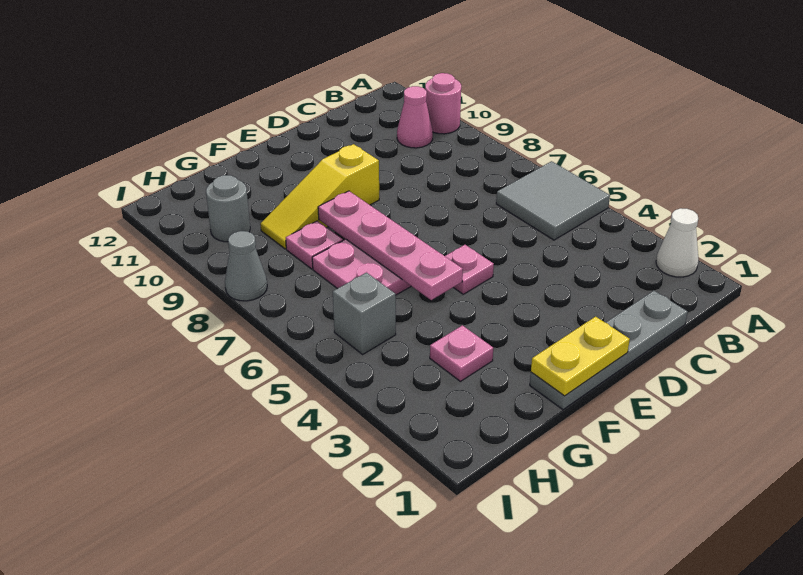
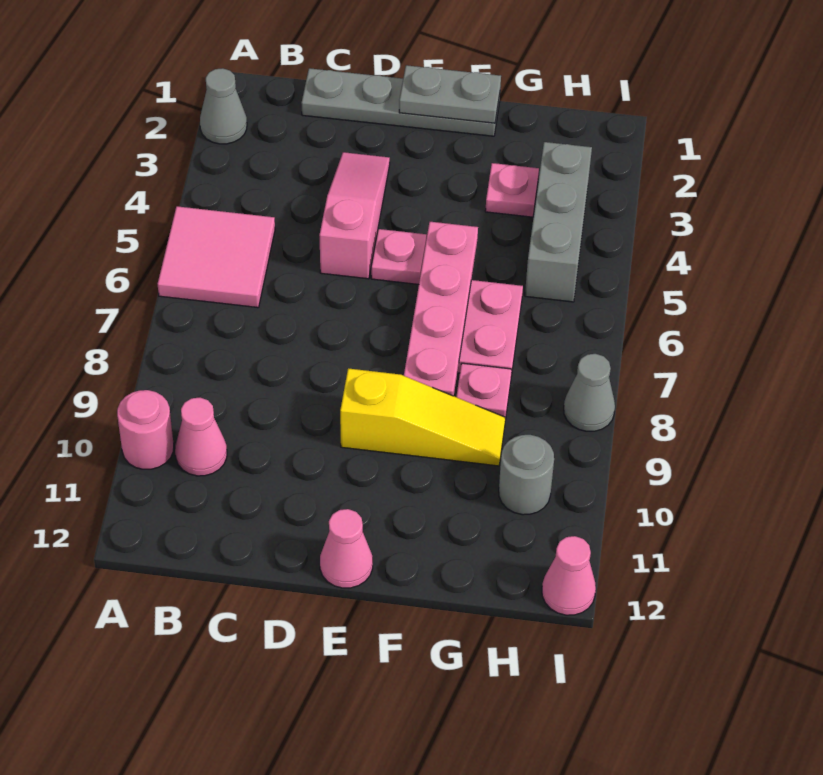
white cone A2 level 1 -> grey cone A2 level 1
grey tile A5:B6 level 1 -> pink tile A5:B6 level 1
none -> pink slope D3:D5 level 1 top 5
yellow plate E1:F1 level 2 -> grey plate E1:F1 level 2
none -> pink cone E12 level 1
grey brick H5 level 1 -> grey brick H3:H5 level 1
none -> pink cone I12 level 1

